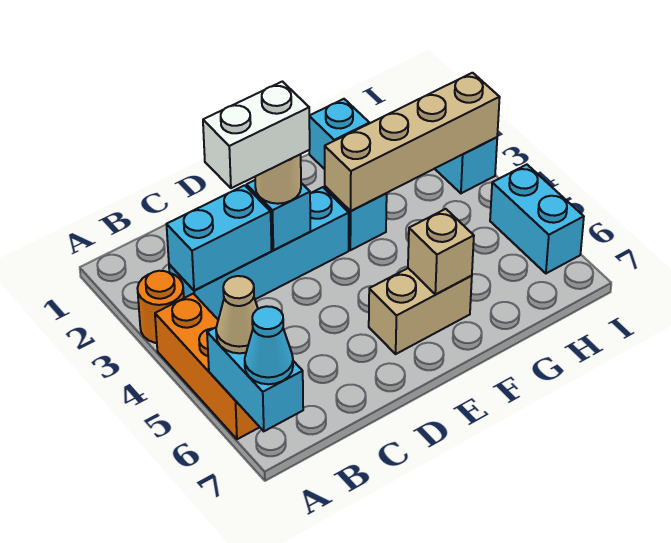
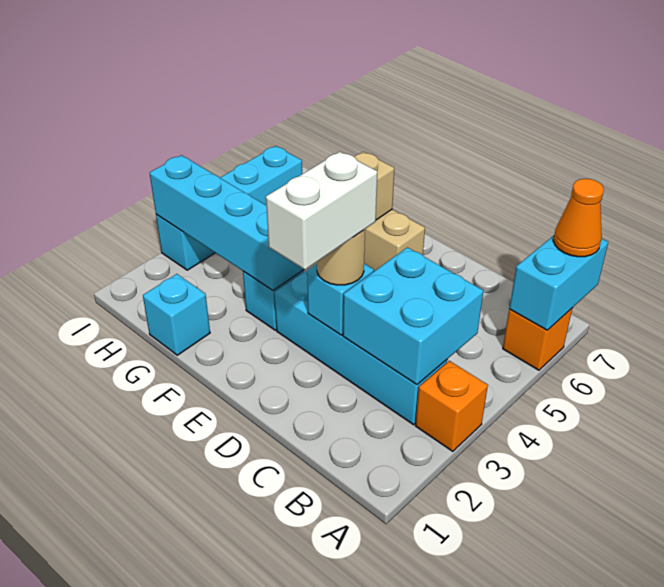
orange round brick A3 level 1 -> orange brick A3 level 1
orange brick A4:A6 level 1 -> orange brick A6 level 1
tan cone A6 level 3 -> none
cyan cone A7 level 3 -> orange cone A7 level 3
cyan brick B3:C3 level 2 -> cyan brick B3:C4 level 2
white brick C3:D3 level 4 -> white brick D2:D3 level 4
tan brick F3:I3 level 2 -> cyan brick F3:I3 level 2

